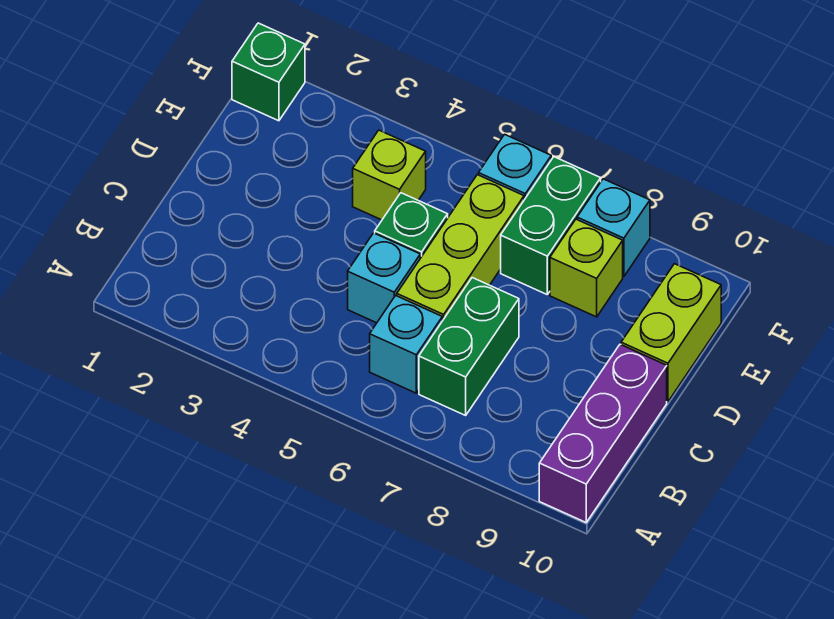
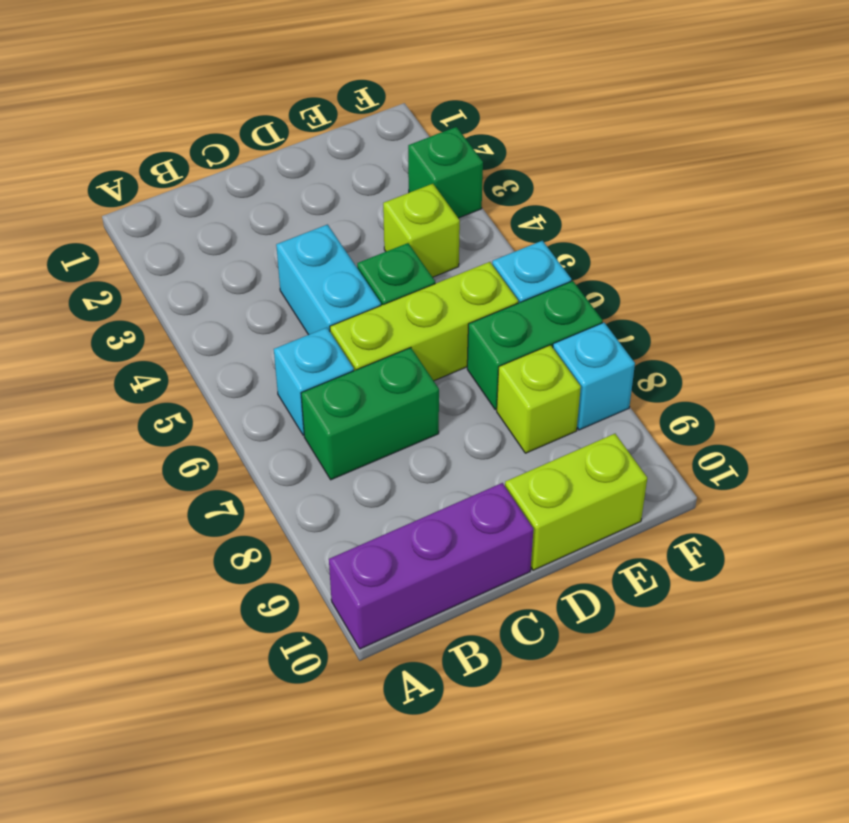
cyan brick C5 level 1 -> cyan brick C4:C5 level 1
green brick F1 level 1 -> green brick F3 level 1

